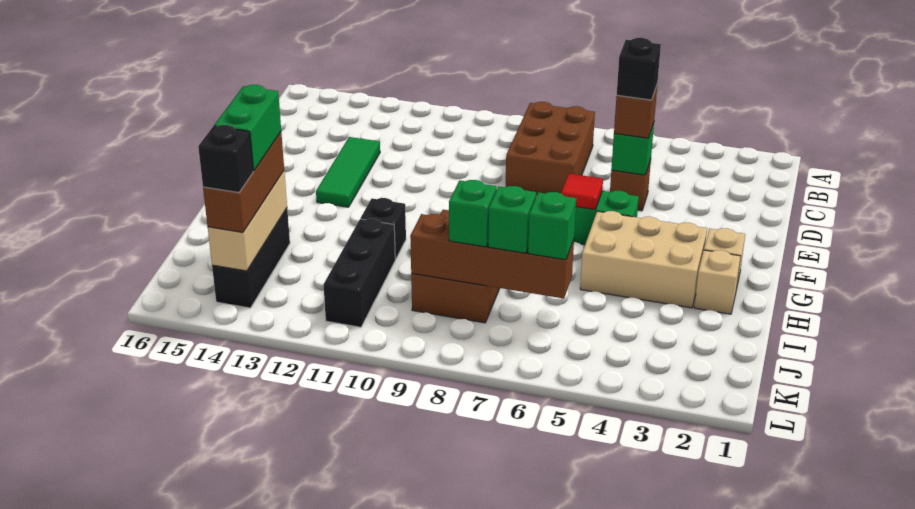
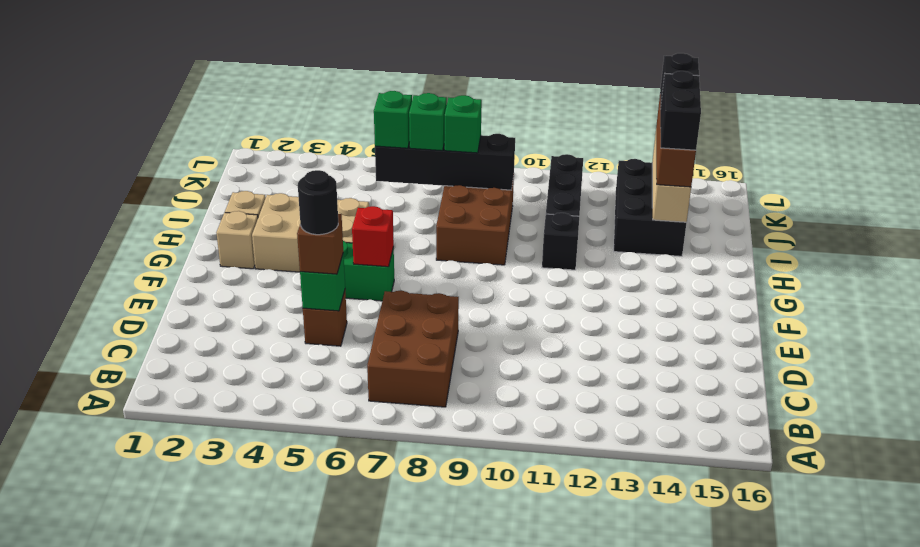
black brick D5 level 4 -> black round brick D5 level 4
green tile D13:F13 level 1 -> none
red tile F6 level 2 -> red brick F6 level 2
black brick I14:K14 level 1 -> black brick I13:K14 level 1
green brick I14:J14 level 4 -> black brick I14:J14 level 4
brown brick J6:J9 level 2 -> black brick J6:J9 level 2

